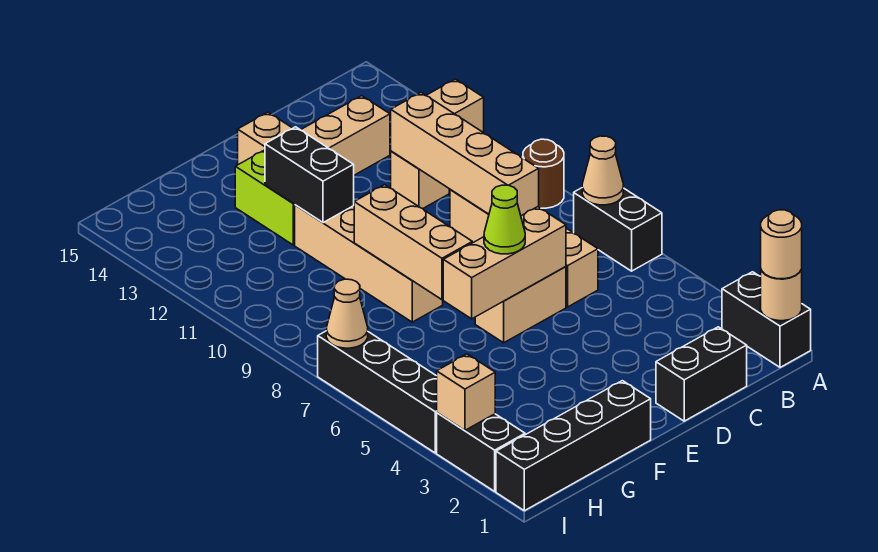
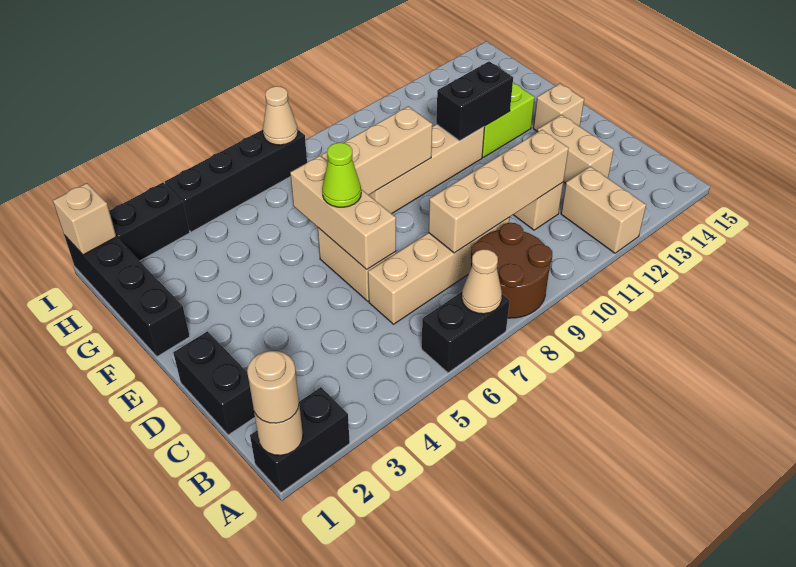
brown round brick A9 level 1 -> brown round brick A8:B9 level 1
tan brick I3 level 2 -> tan brick I1 level 2

